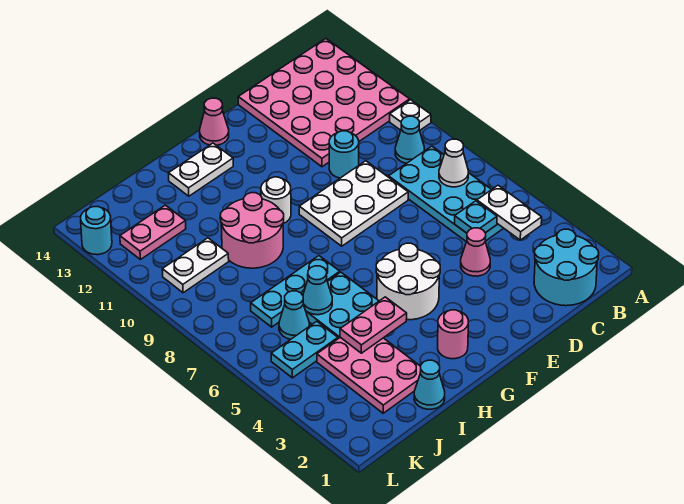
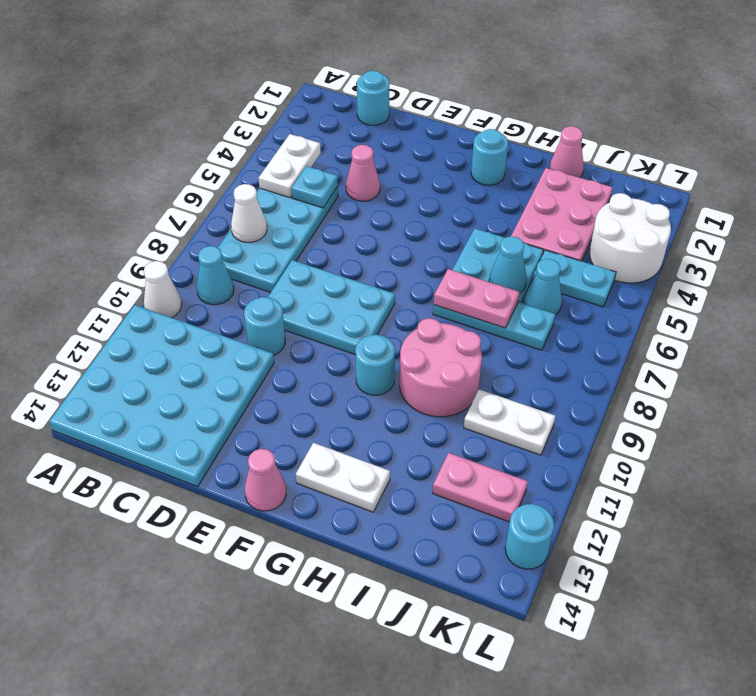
white plate A10 level 1 -> white cone A10 level 1
pink plate A11:D14 level 1 -> cyan plate A11:D14 level 1
cyan round brick B1:C2 level 1 -> cyan round brick C1 level 1
white plate D8:F9 level 1 -> cyan plate D8:F9 level 1
white round brick F4:G5 level 1 -> white round brick K3:L4 level 1
pink round brick G2 level 1 -> cyan round brick G2 level 1
white round brick G10 level 1 -> cyan round brick G10 level 1
pink plate H4:I4 level 2 -> pink plate H7:I7 level 2
cyan cone I1 level 1 -> pink cone I1 level 1

